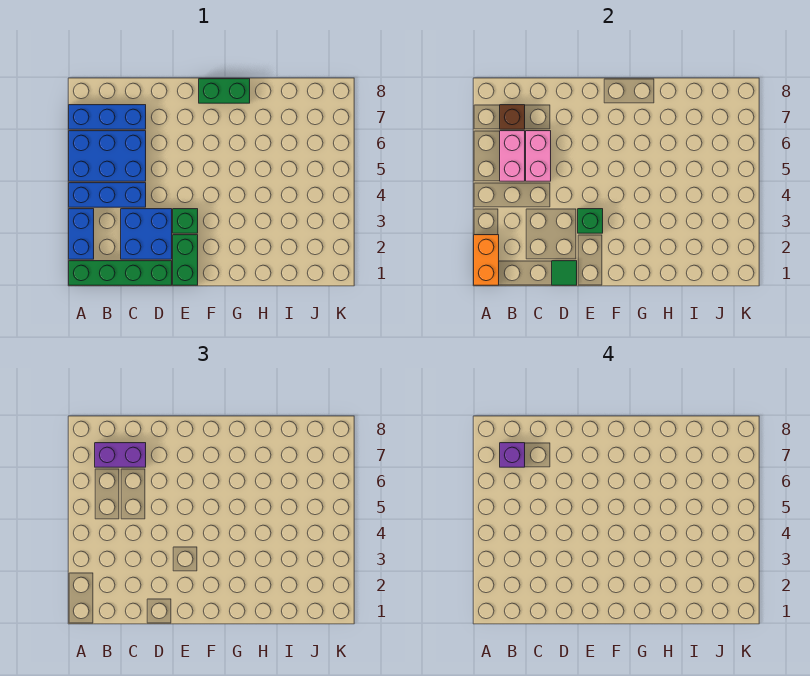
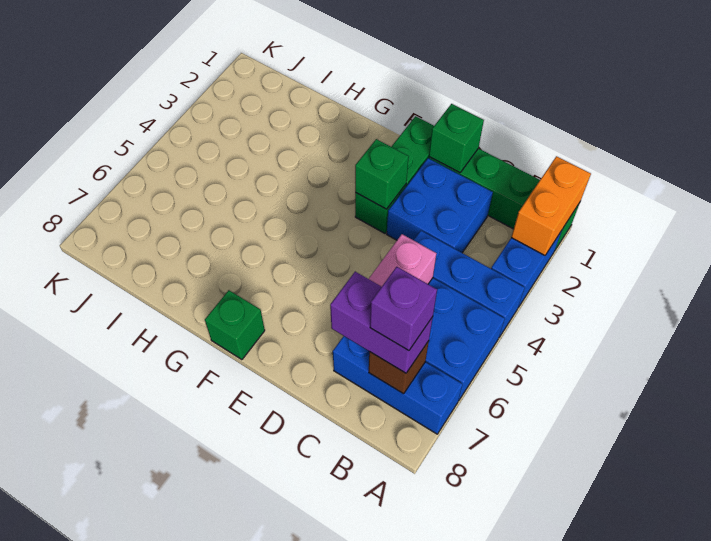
pink brick B5:B6 level 2 -> none
green tile D1 level 2 -> green brick D1 level 2
green brick F8:G8 level 1 -> green brick F8 level 1

